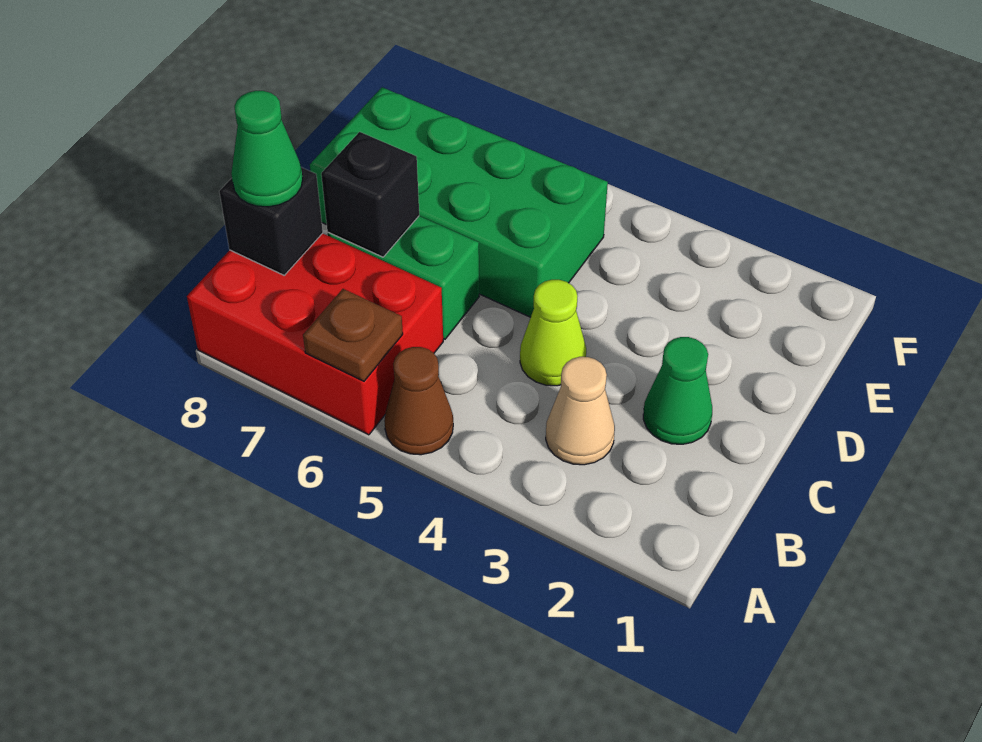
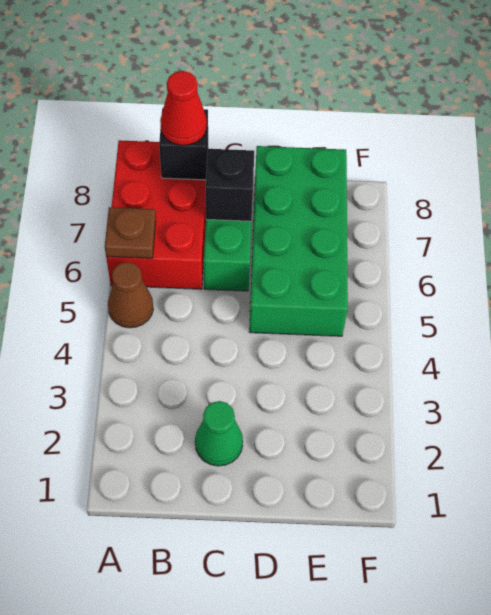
tan cone B3 level 1 -> none
green cone B8 level 3 -> red cone B8 level 3
lime cone C4 level 1 -> none

